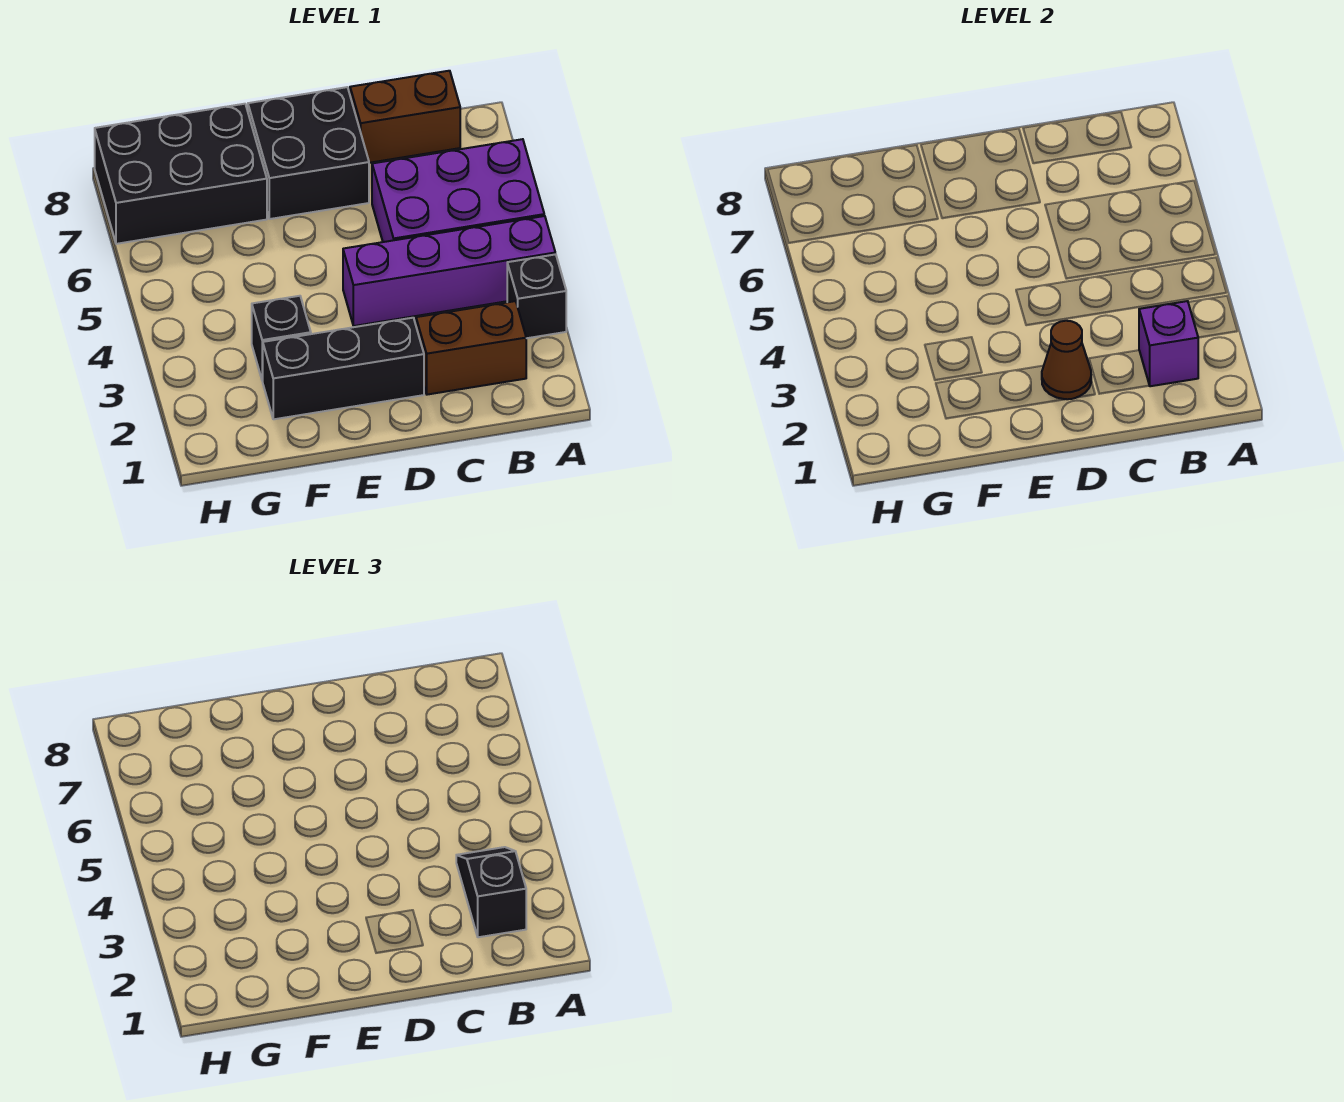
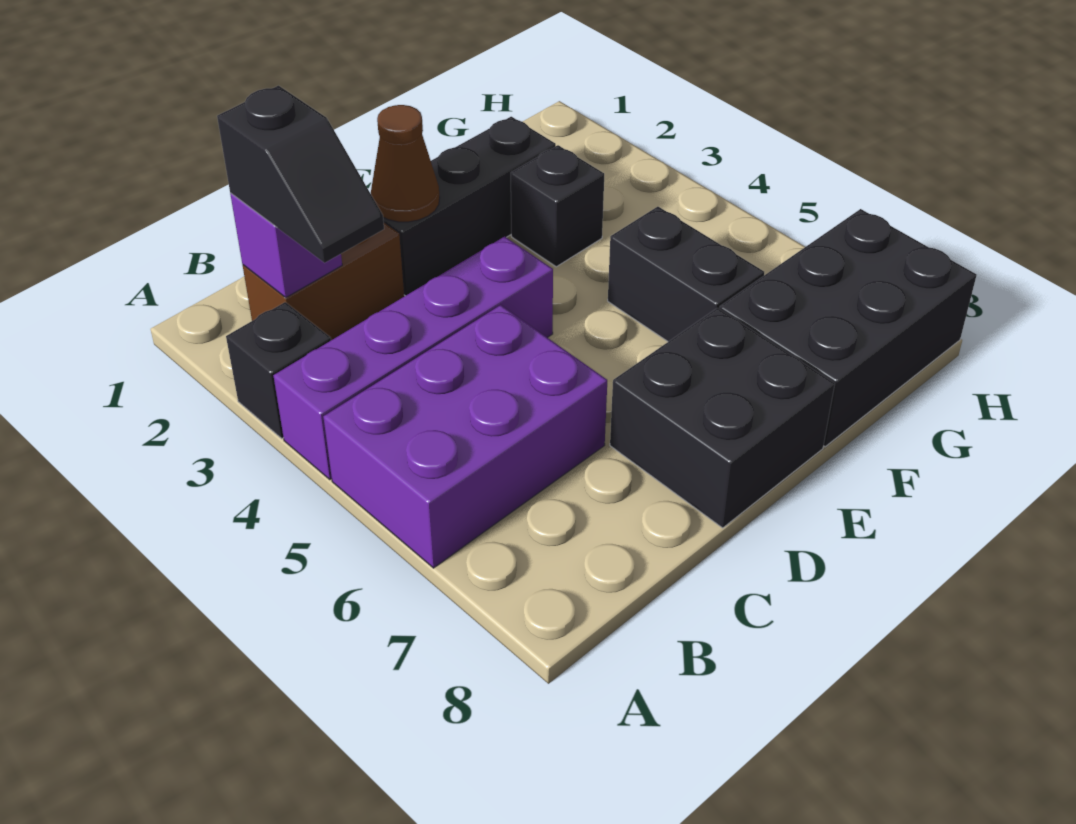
brown brick B8:C8 level 1 -> none
none -> black brick F5:F6 level 1

